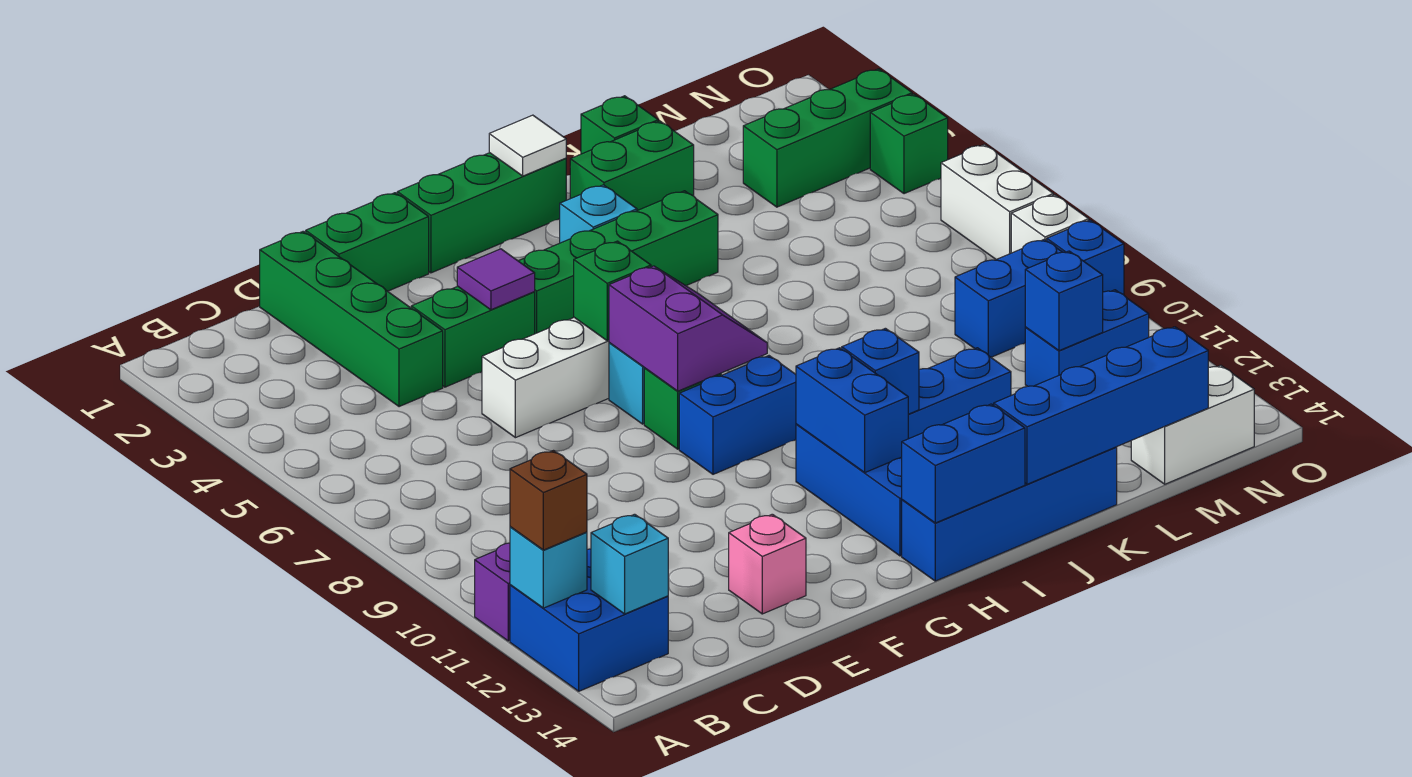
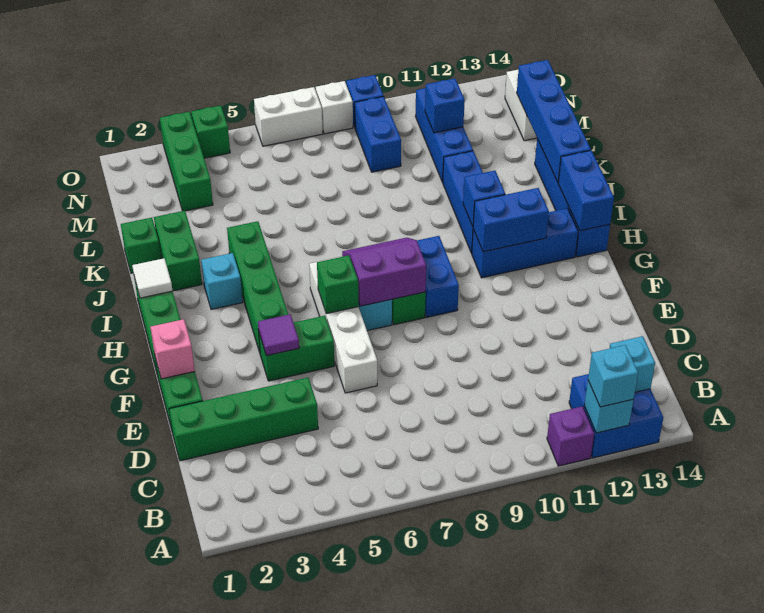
brown brick A12 level 3 -> cyan brick A12 level 3
green brick E4:F4 level 1 -> green brick F4:F5 level 1
pink brick E13 level 1 -> pink brick F1 level 2
blue brick M11:N11 level 1 -> blue brick L11:N11 level 1

